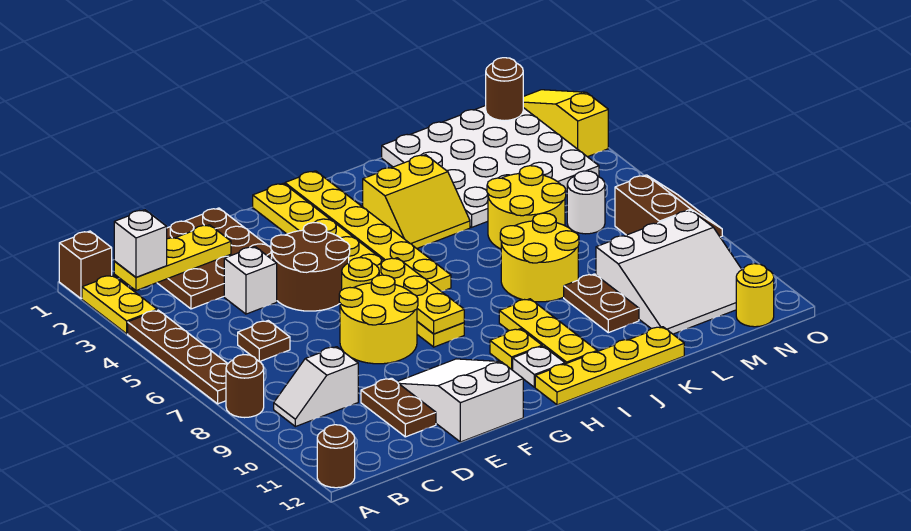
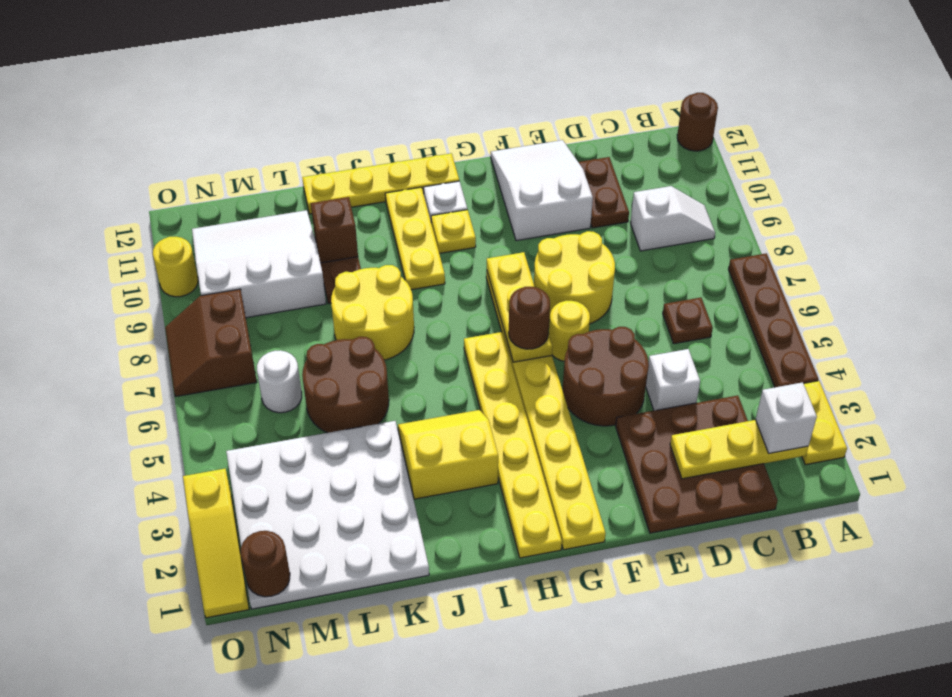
brown brick A1 level 1 -> brown brick K10 level 2
brown round brick A8 level 1 -> brown round brick G6 level 3
white slope E10:F12 level 1 top 12 -> white slope E10:F12 level 1 top 10
yellow round brick K5:L6 level 1 -> brown round brick K5:L6 level 1
yellow round brick N12 level 1 -> yellow round brick O10 level 1

